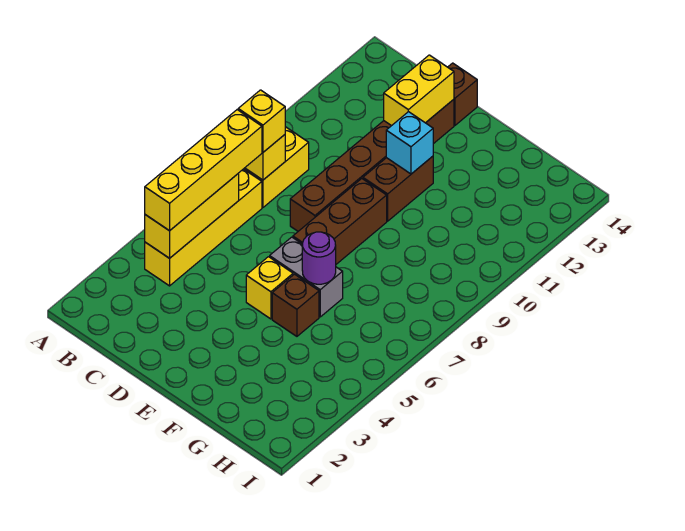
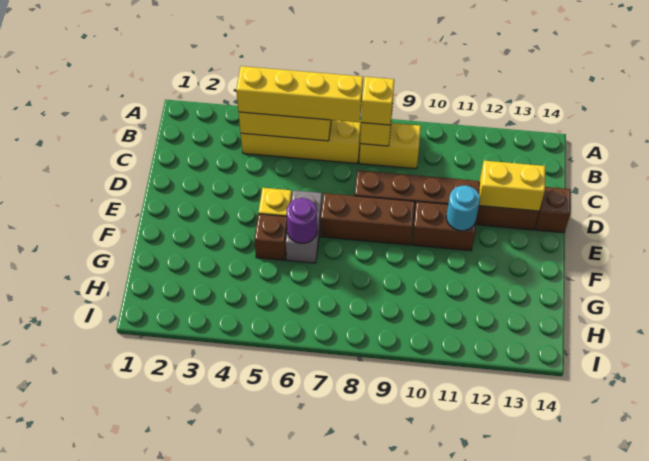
cyan brick E11 level 2 -> cyan round brick E11 level 2

